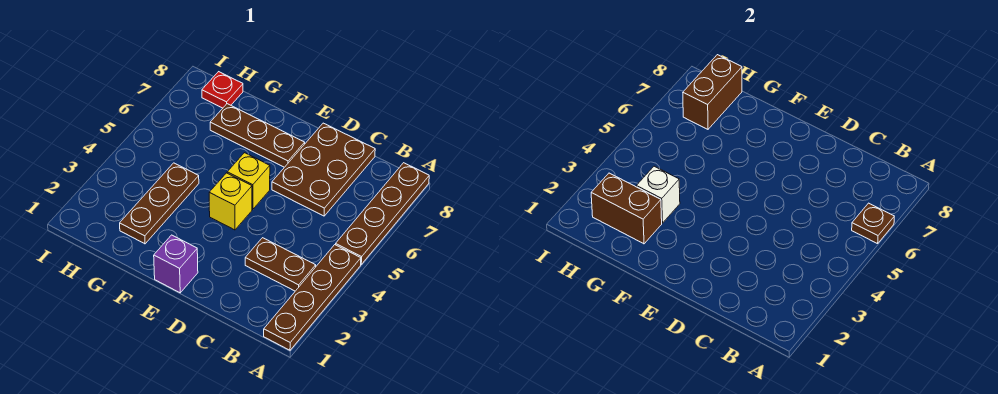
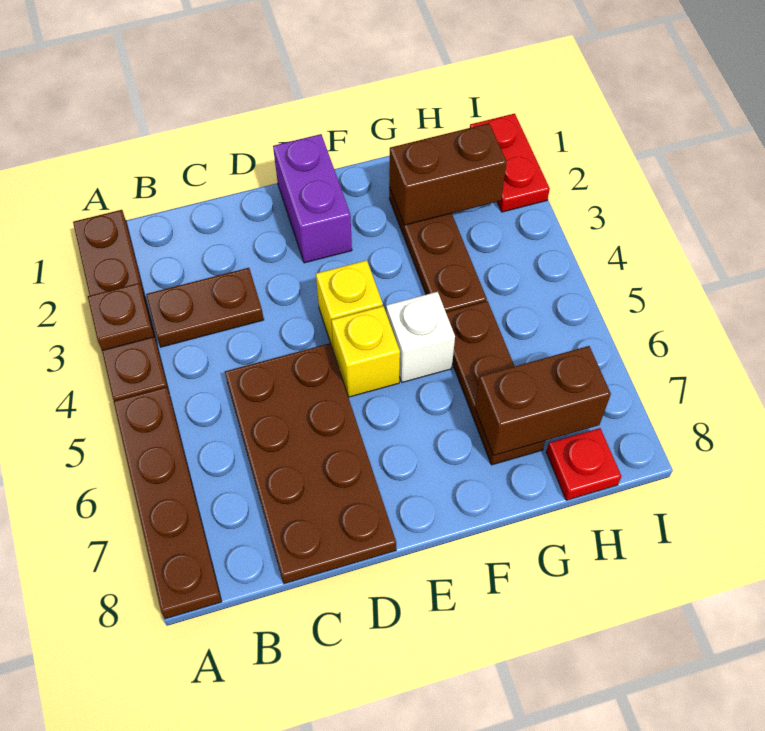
brown plate A6 level 2 -> brown plate A3 level 2
brown plate C6:D8 level 1 -> brown plate C5:D8 level 1
purple brick E1 level 1 -> purple brick E1:E2 level 1
brown plate E7:G7 level 1 -> brown plate G5:G7 level 1
white brick G3 level 2 -> white brick F5 level 1
brown brick H7:H8 level 2 -> brown brick G7:H7 level 2
none -> red plate I1:I2 level 1

